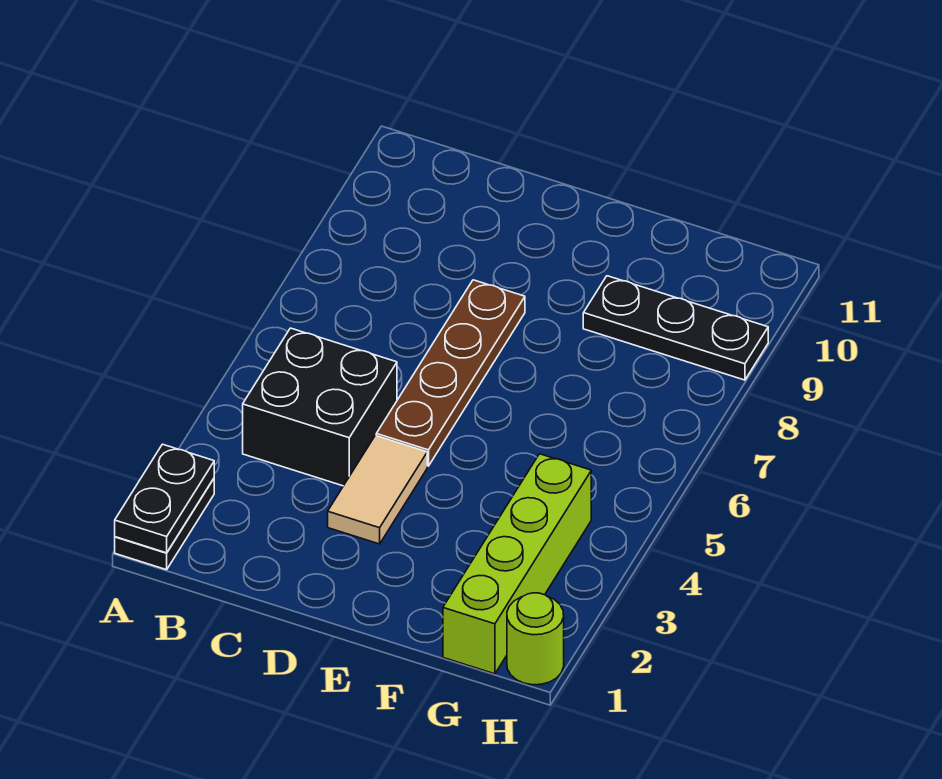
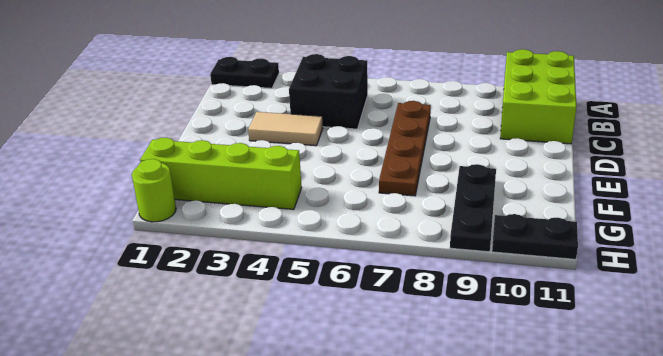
black plate A1:A2 level 2 -> black plate H10:H11 level 1
none -> lime brick A10:C11 level 1
brown plate D5:D8 level 1 -> brown plate C7:F7 level 1

